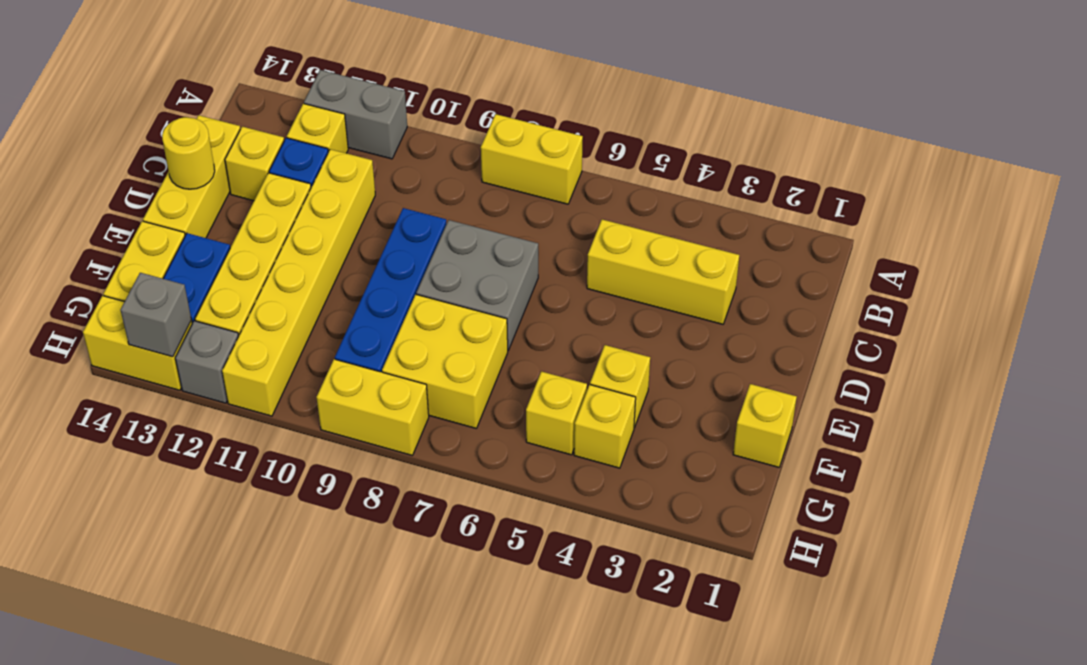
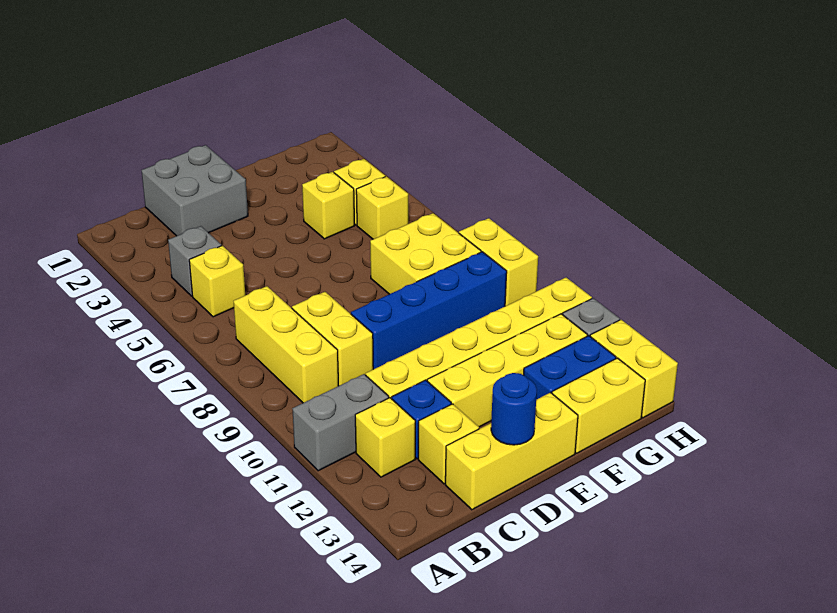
yellow brick A7:A8 level 1 -> yellow brick C8:C9 level 1
grey brick A11:A12 level 1 -> grey brick A11:B11 level 1
yellow brick C3:C5 level 1 -> yellow brick B7:B9 level 1
grey brick D7:E8 level 1 -> grey brick C1:D2 level 1
yellow round brick D14 level 2 -> blue round brick D14 level 2
yellow brick F1 level 1 -> yellow brick B5 level 1
grey brick H13 level 2 -> grey brick B4 level 1

